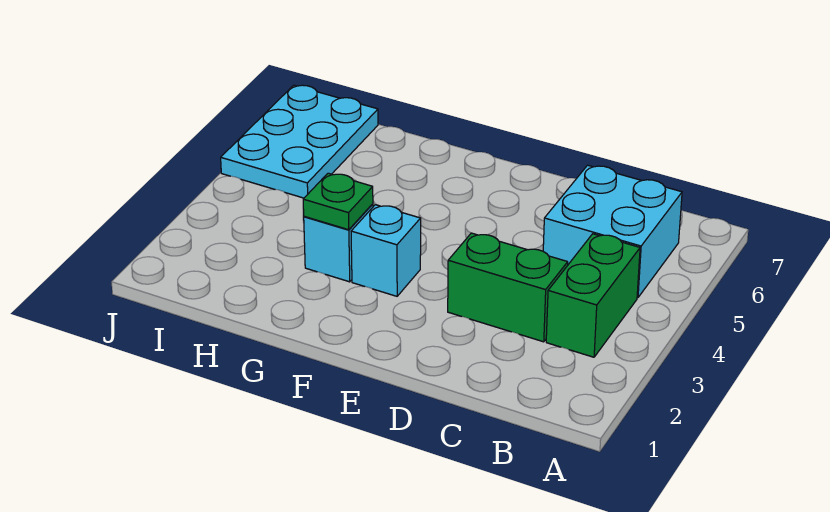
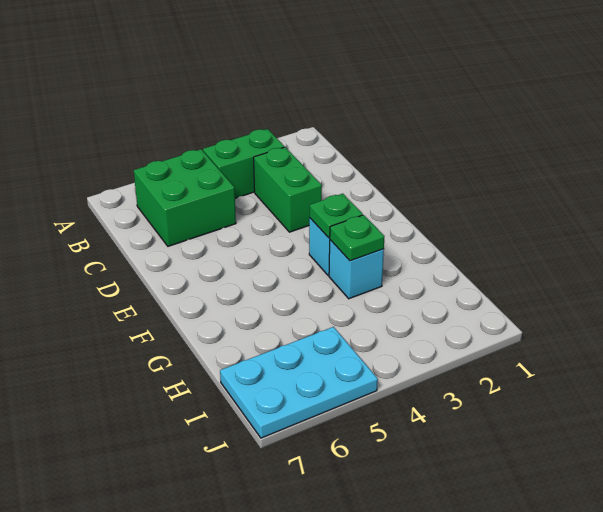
cyan brick B5:C6 level 1 -> green brick B5:C6 level 1
none -> green plate F3 level 2

